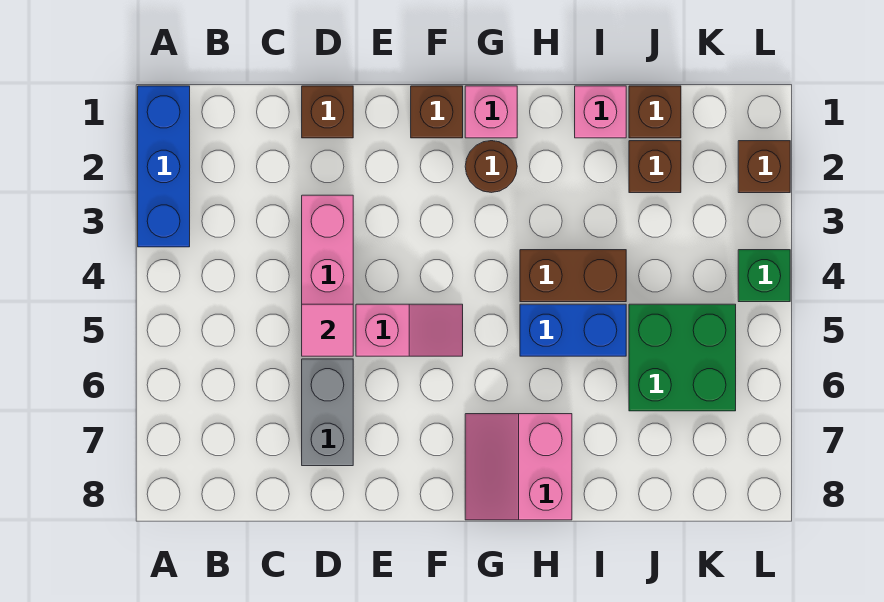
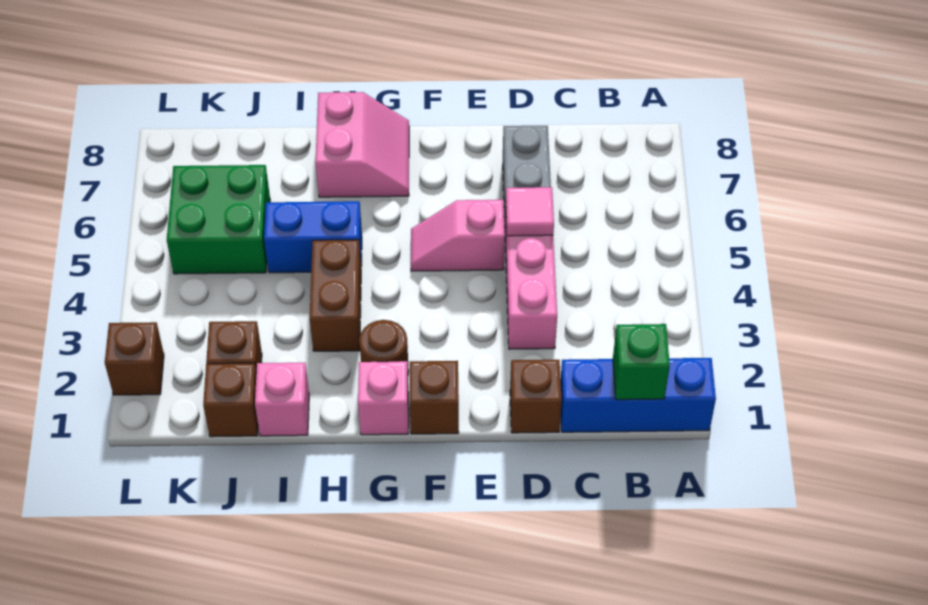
blue brick A1:A3 level 1 -> blue brick A1:C1 level 1
brown brick H4:I4 level 1 -> brown brick H3:H4 level 1
green brick L4 level 1 -> green brick B1 level 2

